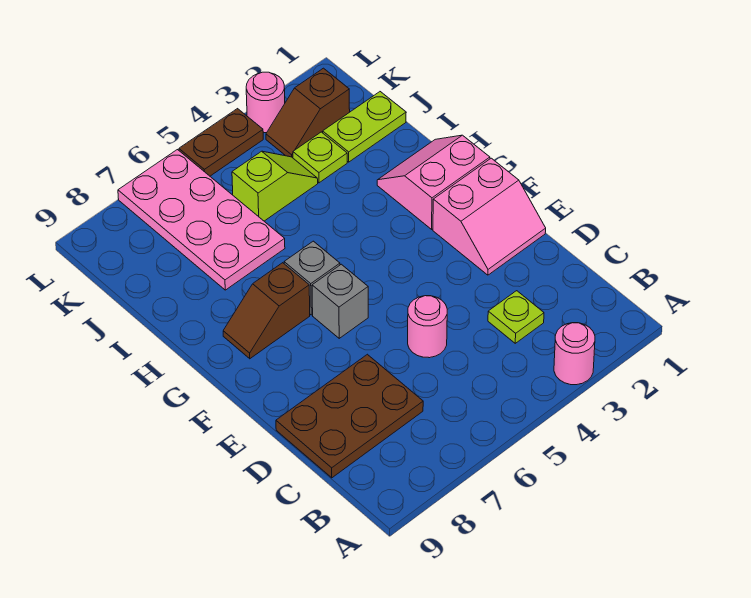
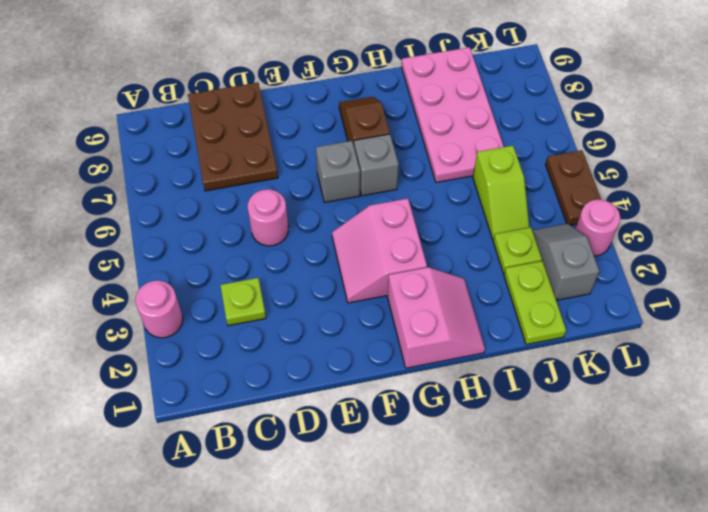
pink slope E1:F2 level 1 top F -> pink slope F3:G4 level 1 top G
pink plate I6:L7 level 1 -> pink plate I6:J9 level 1
brown slope K2:K3 level 1 top 2 -> grey slope K2:K3 level 1 top 2

